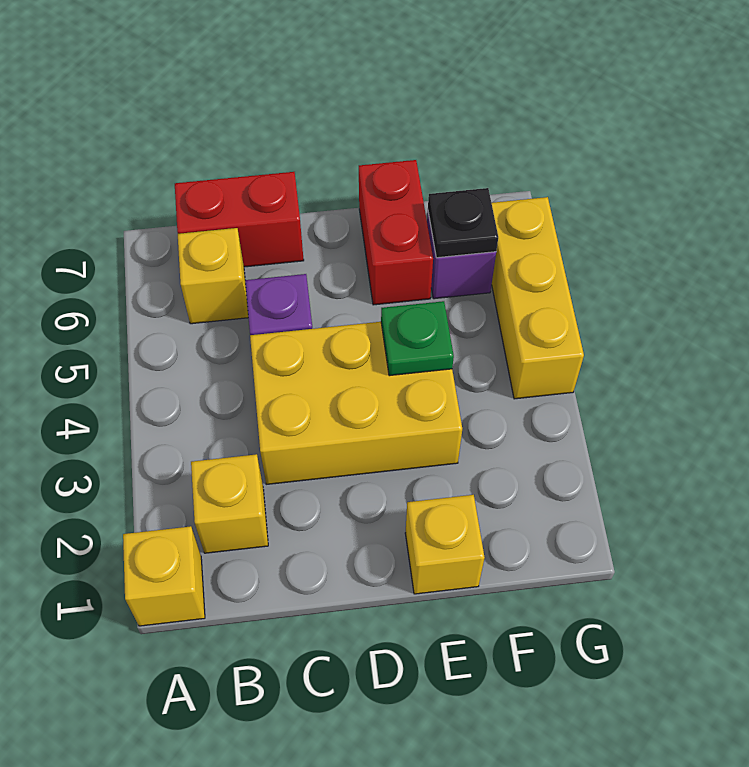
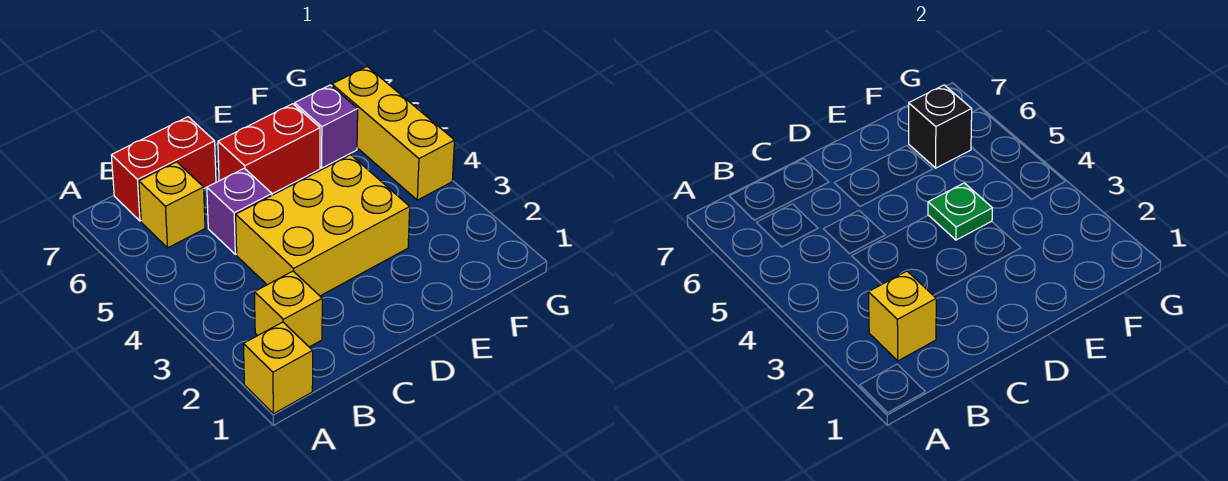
yellow brick E1 level 1 -> yellow brick B2 level 2
red brick E6:E7 level 1 -> red brick D6:E6 level 1
black plate F6 level 2 -> black brick F6 level 2

